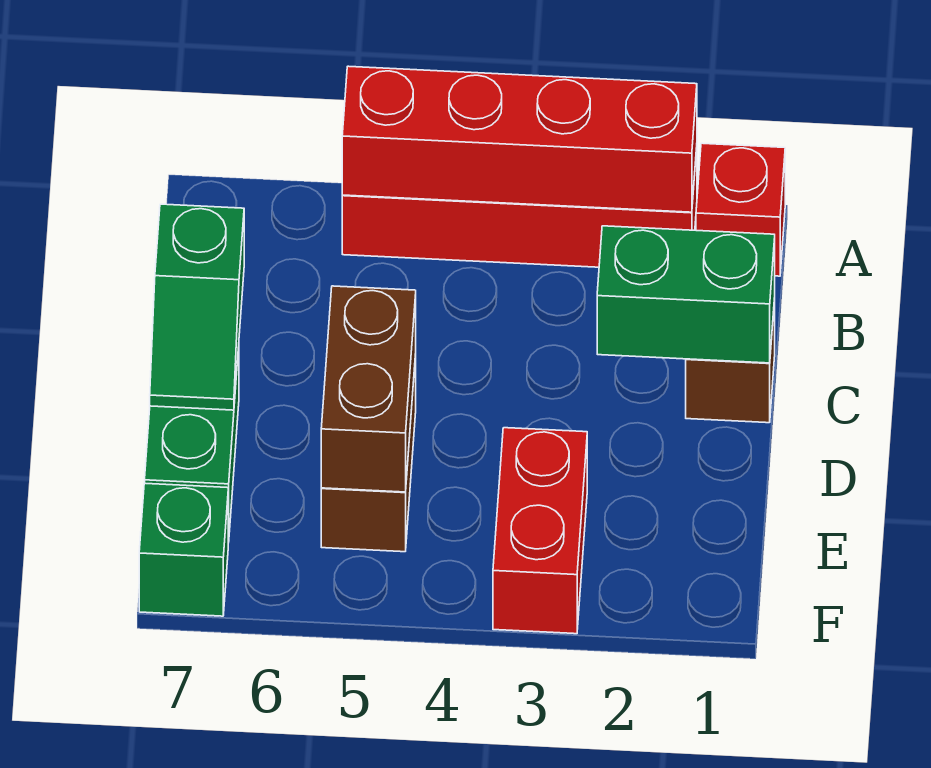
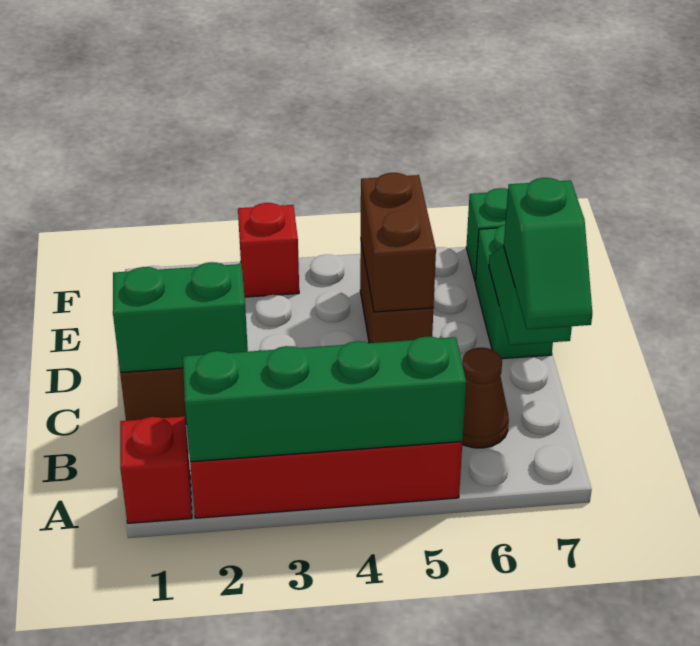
red brick A2:A5 level 2 -> green brick A2:A5 level 2
none -> brown cone B6 level 1
none -> green slope B7:C7 level 3 top C
red brick E3:F3 level 1 -> red brick F3 level 1

